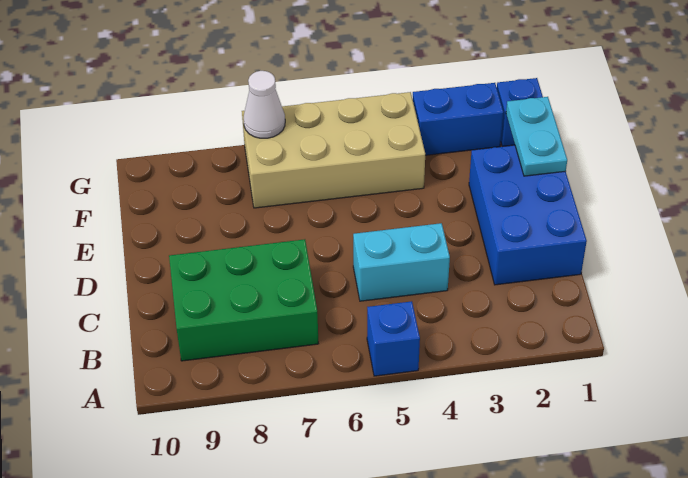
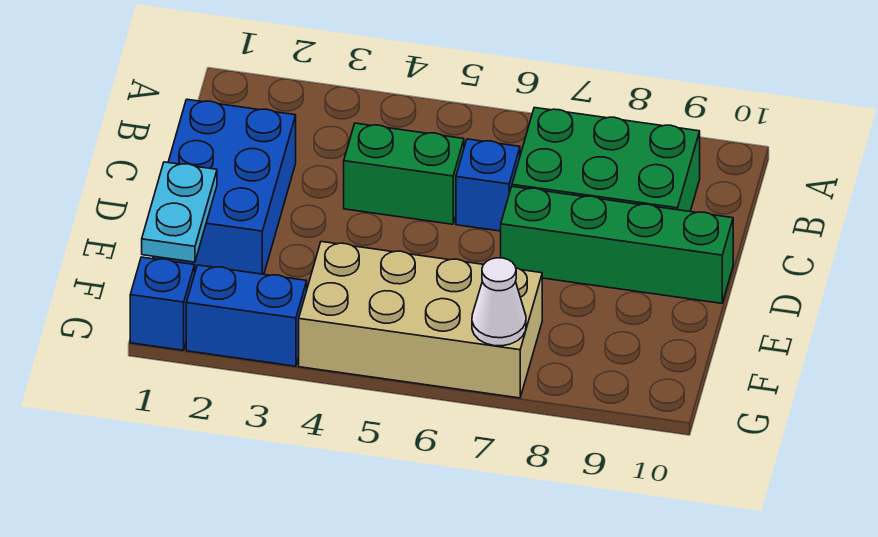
blue brick A5 level 1 -> blue brick C6 level 1
cyan brick C4:C5 level 1 -> green brick C4:C5 level 1
none -> green brick D7:D10 level 1

